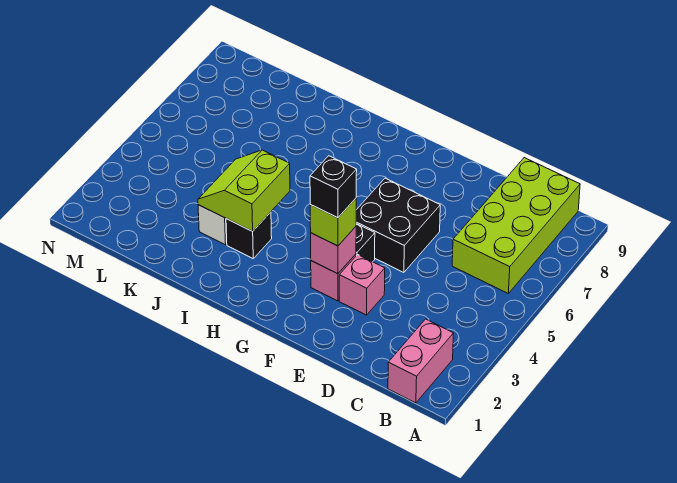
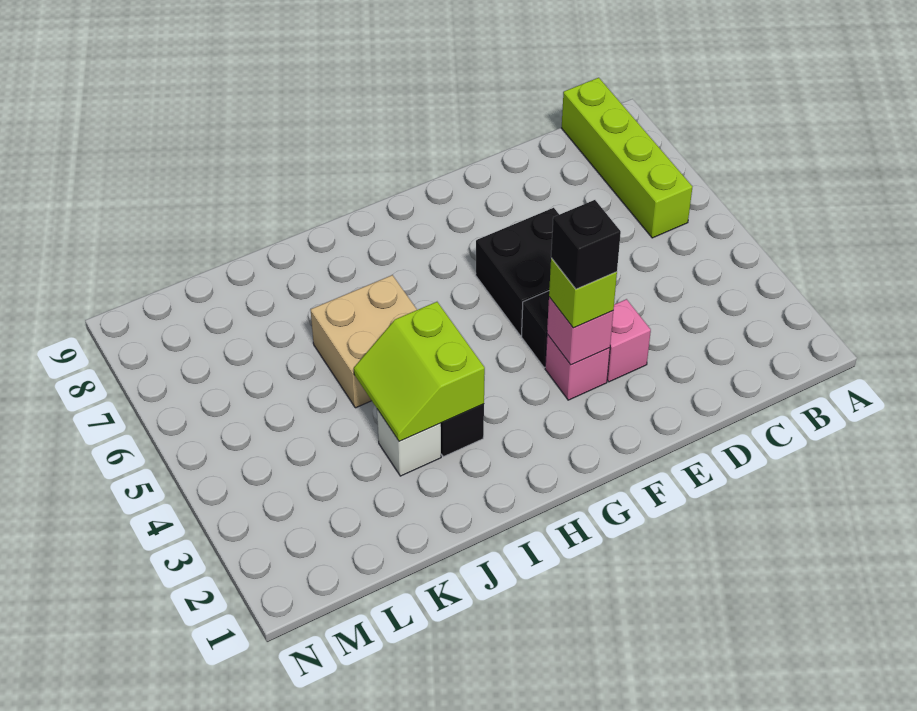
pink brick B1:B2 level 1 -> none
lime brick B6:C9 level 1 -> lime brick B6:B9 level 1
none -> tan brick I5:J6 level 1

